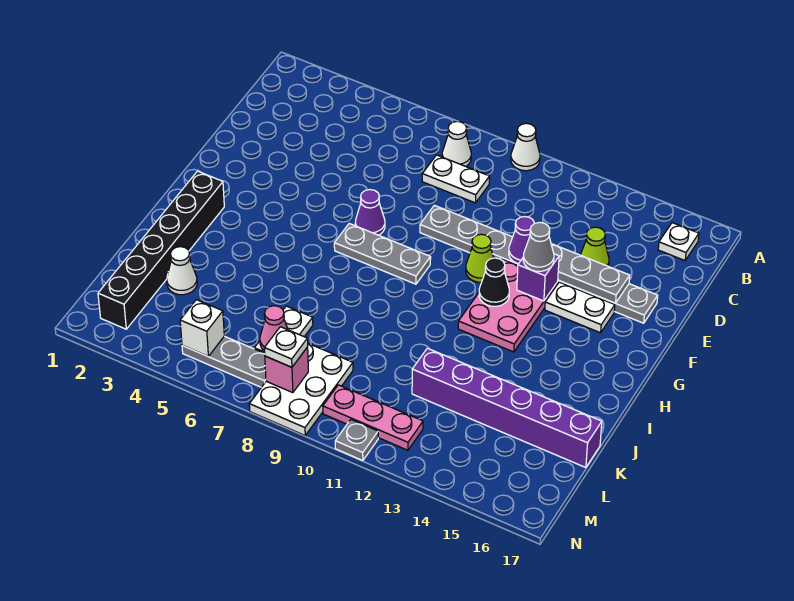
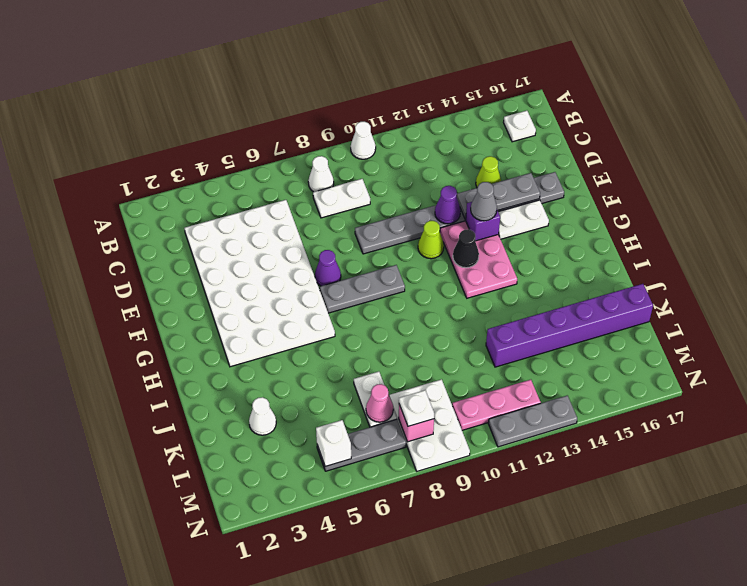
none -> white plate C3:H6 level 1
black brick H2:M2 level 1 -> none
grey plate N11 level 1 -> grey plate N11:N13 level 1

